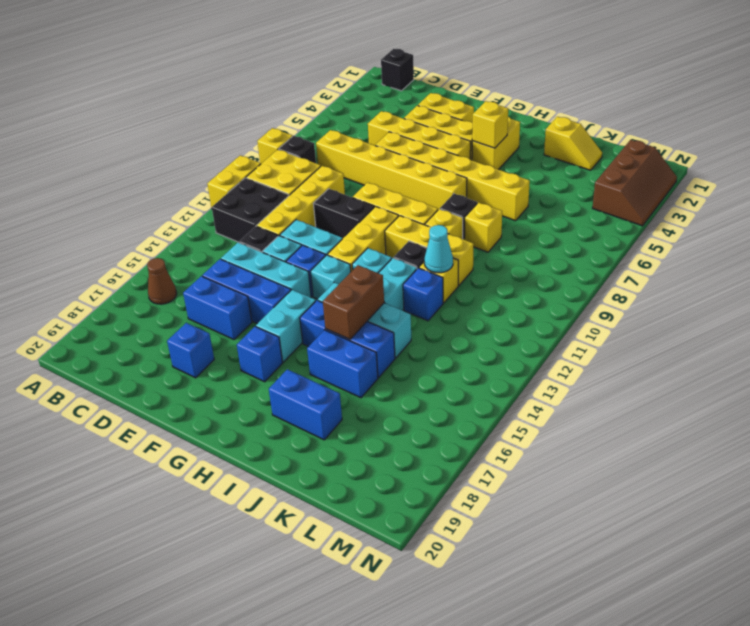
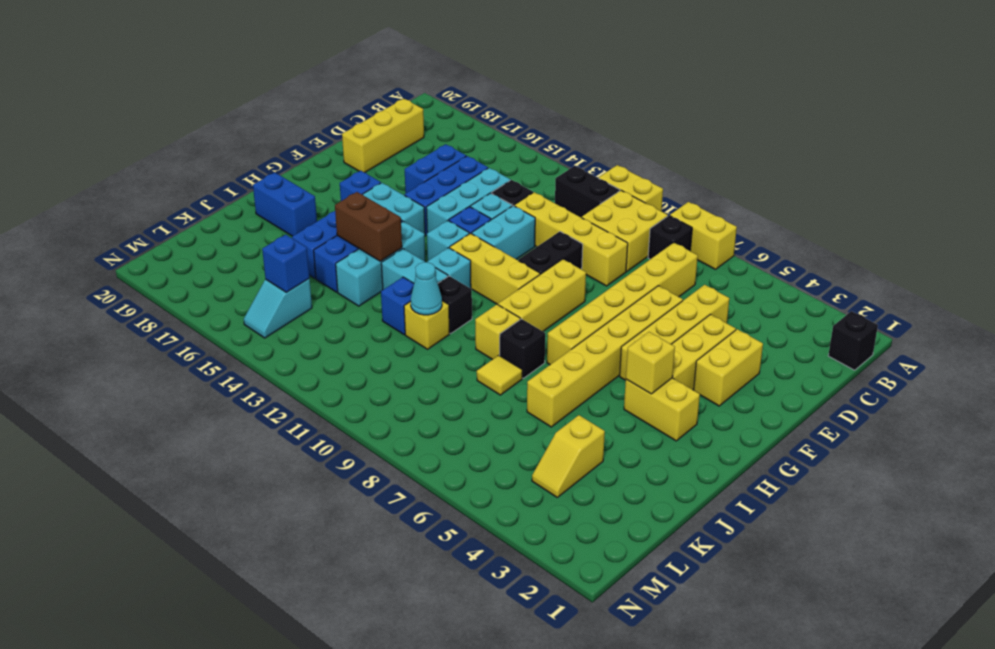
yellow brick A8 level 1 -> yellow brick A7:A8 level 1
black brick B11:C12 level 1 -> black brick B11:B12 level 1
brown cone B16 level 1 -> none
blue brick E18 level 1 -> blue brick L15 level 2
yellow brick H10:J10 level 1 -> yellow brick C19:E19 level 1
blue brick I18:J18 level 1 -> blue brick I18:I19 level 1
yellow slope J2:K2 level 1 top J -> yellow slope K4:L4 level 1 top K
yellow brick J8 level 1 -> yellow tile J8 level 1
none -> cyan slope L15:M15 level 1 top L
brown slope M2:N4 level 1 top M -> none

